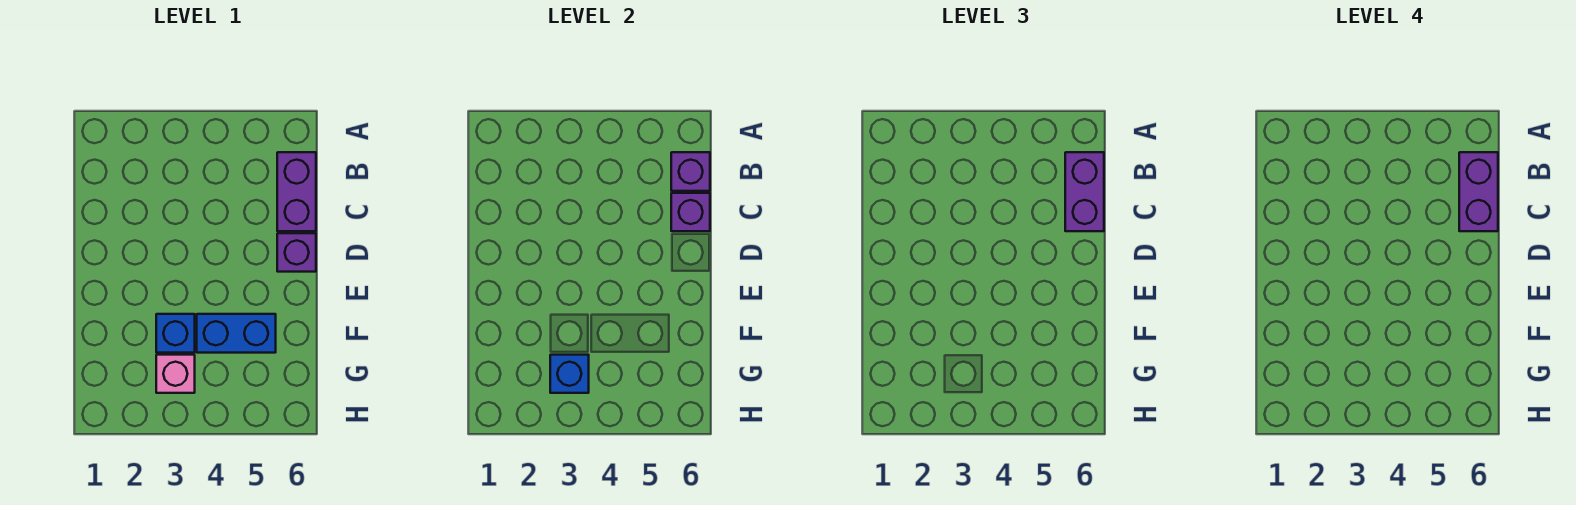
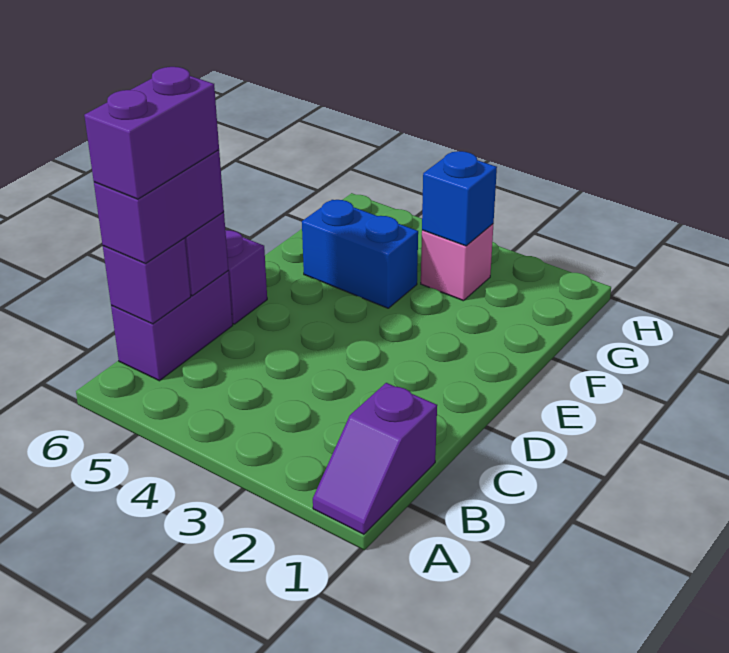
none -> purple slope A1:B1 level 1 top B
blue brick F3 level 1 -> none

